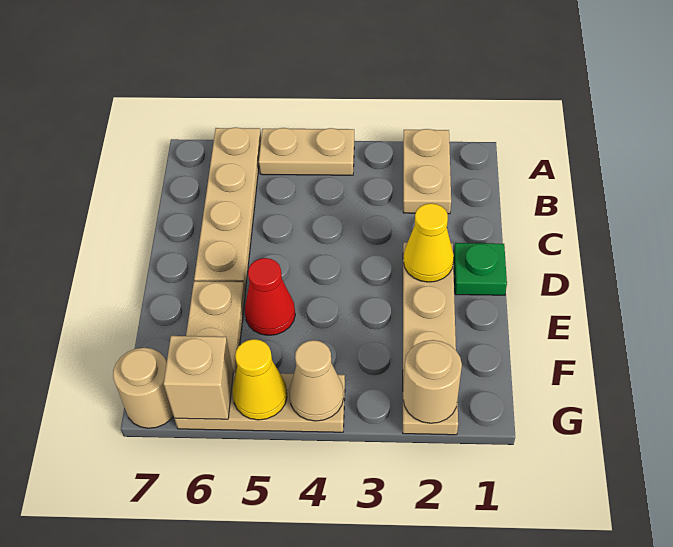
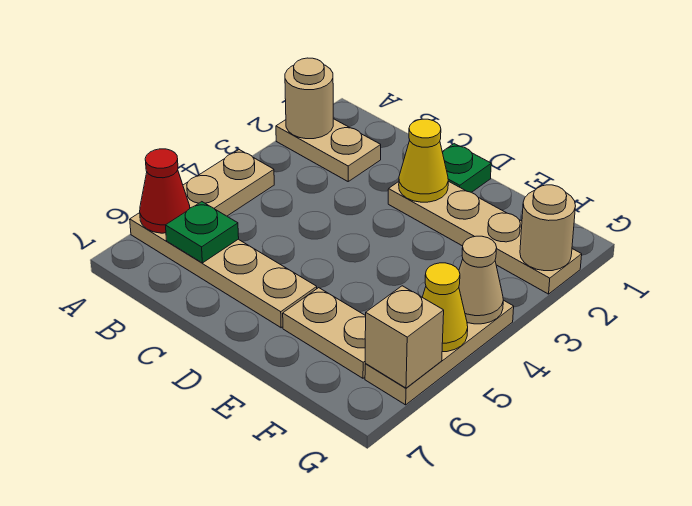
none -> green plate B6 level 2
red cone E5 level 1 -> red cone A6 level 2
tan round brick G7 level 1 -> tan round brick A2 level 2

